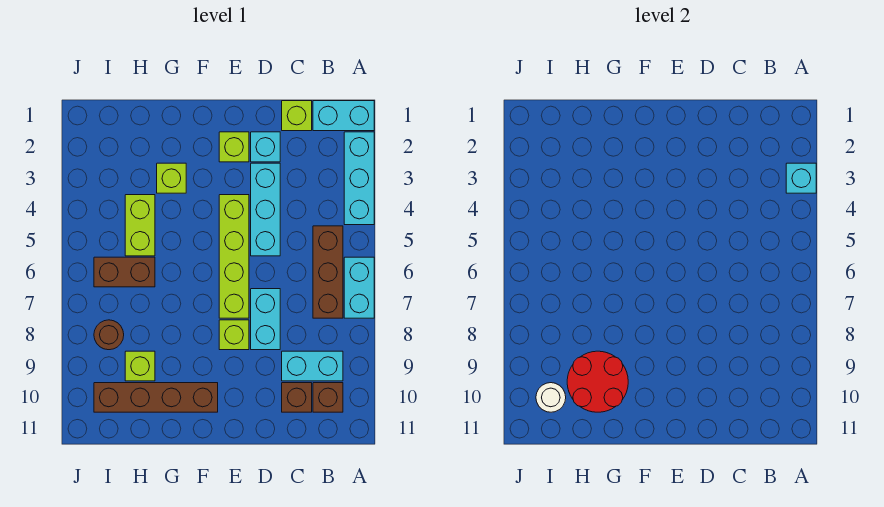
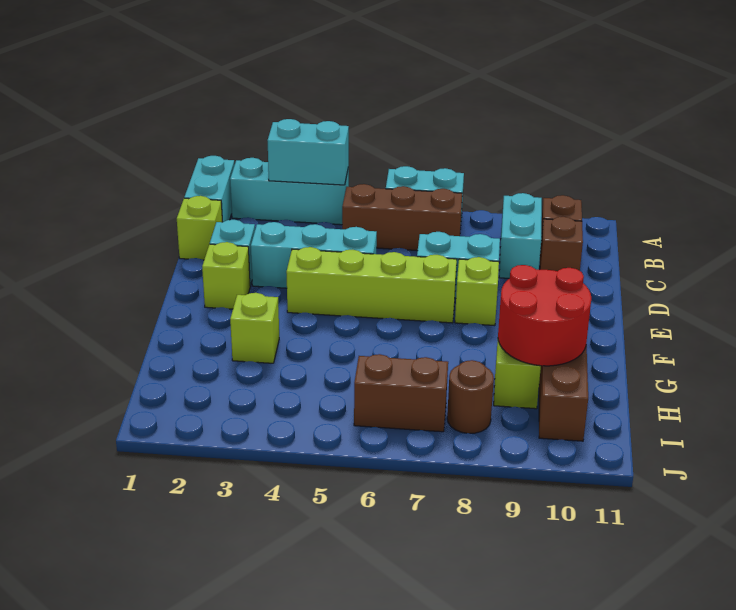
cyan brick A3 level 2 -> cyan brick A3:A4 level 2
lime brick H4:H5 level 1 -> none
brown brick H6:I6 level 1 -> brown brick I6:I7 level 1
white round brick I10 level 2 -> none

